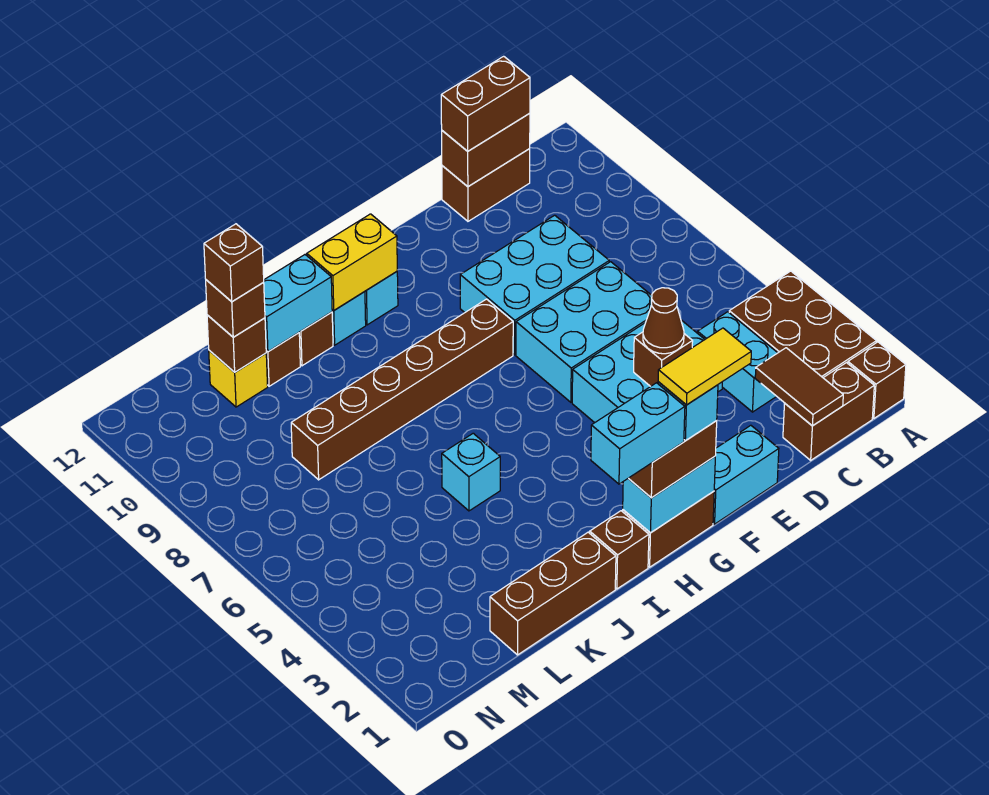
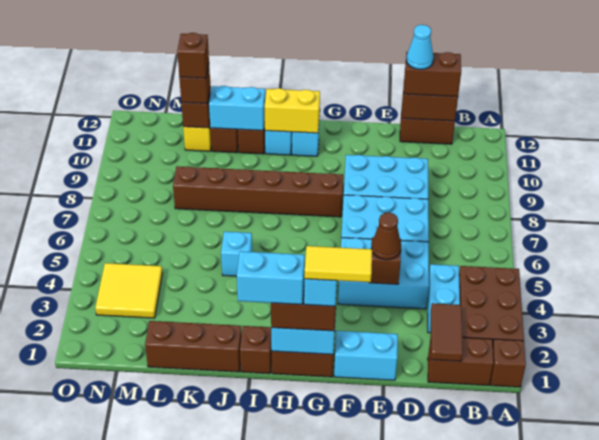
none -> cyan cone D12 level 4
none -> yellow tile M3:N4 level 1

